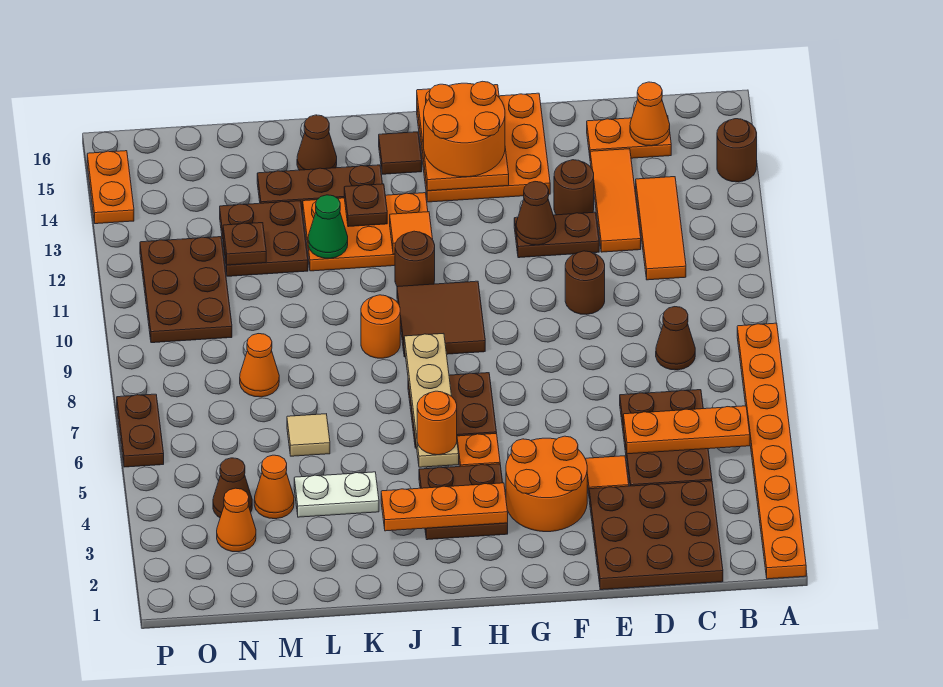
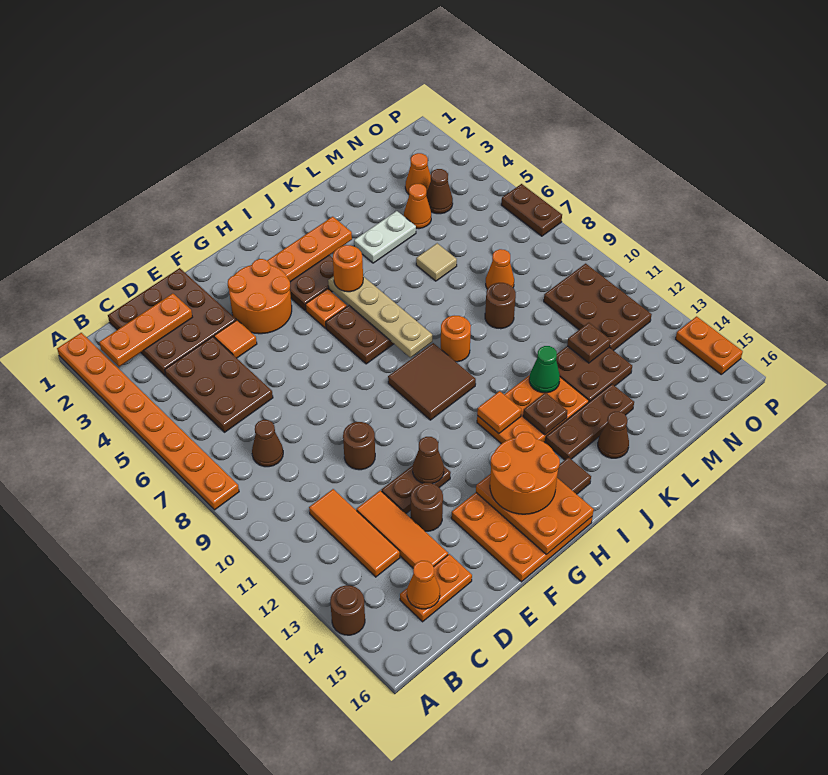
orange plate B5:D5 level 2 -> orange plate B2:D2 level 2
brown round brick I11 level 1 -> brown round brick L9 level 1

